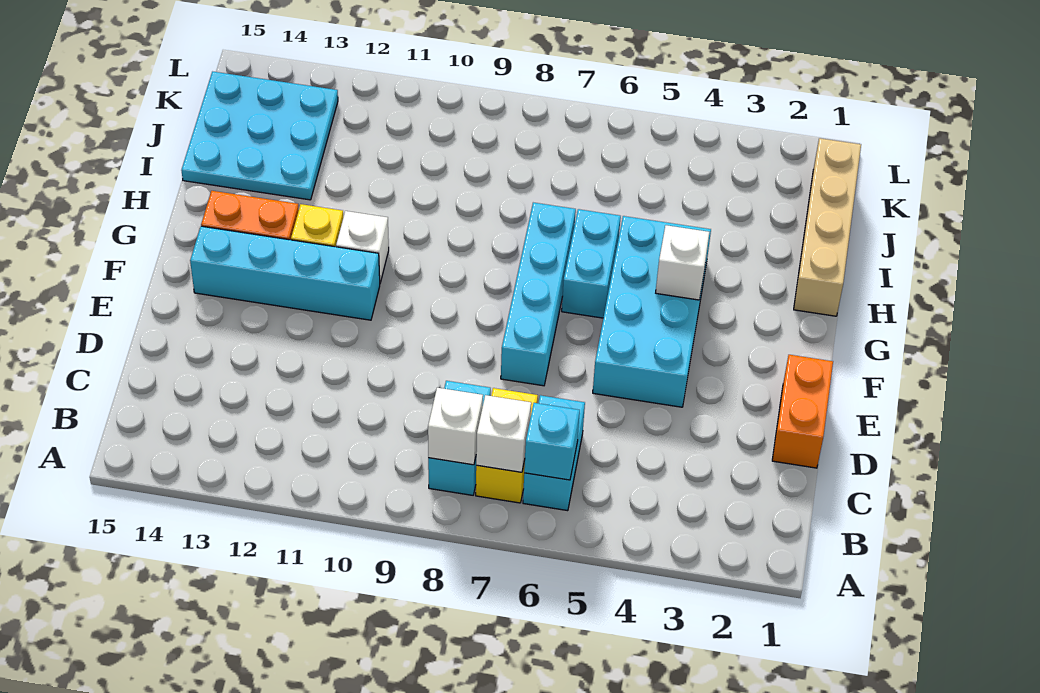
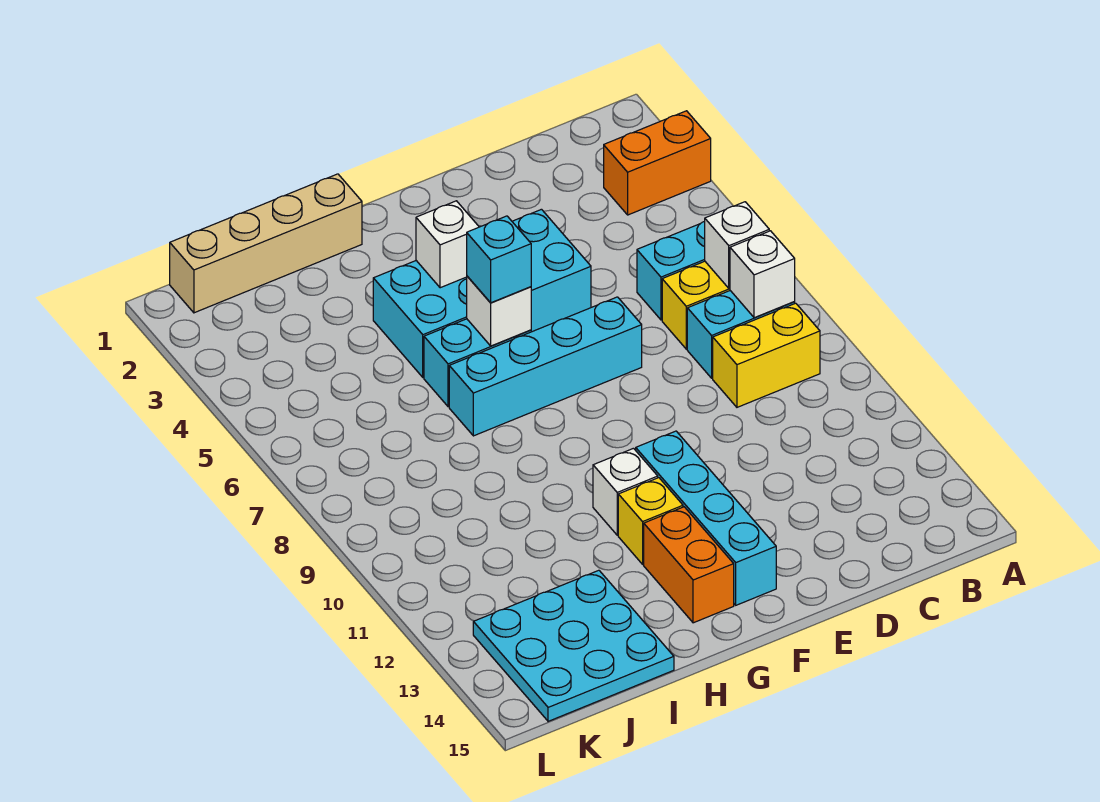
cyan brick B6 level 2 -> cyan brick G6 level 3
none -> yellow brick B9:C9 level 1
orange brick D1:E1 level 1 -> orange brick A3:B3 level 1
none -> white brick G6 level 2

